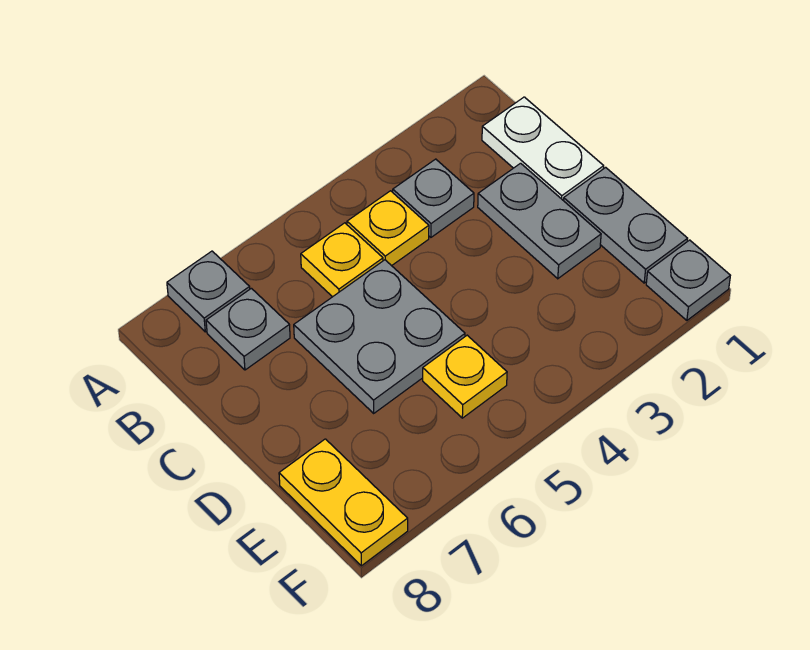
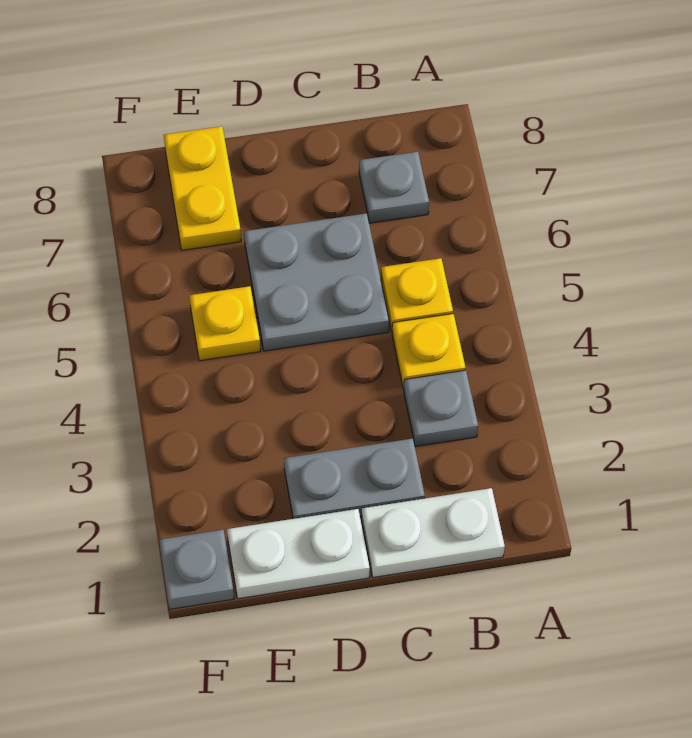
grey plate A7 level 1 -> none
grey plate D1:E1 level 1 -> white plate D1:E1 level 1
yellow plate E8:F8 level 1 -> yellow plate E7:E8 level 1

